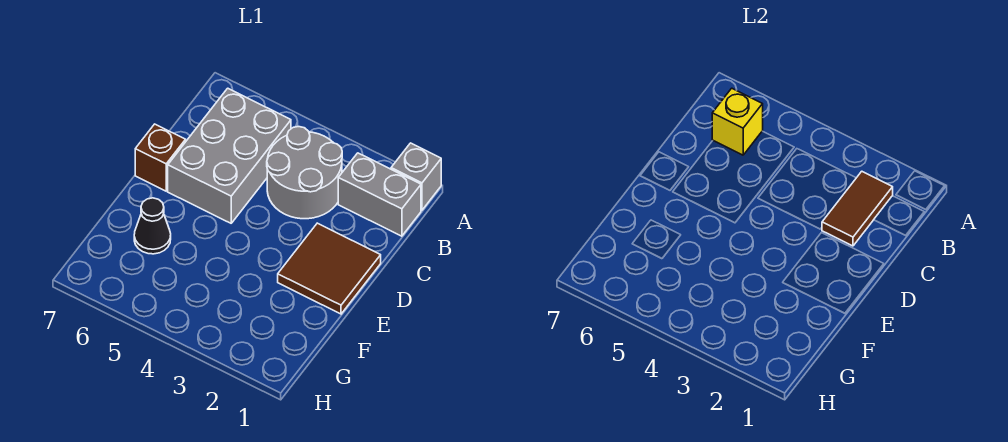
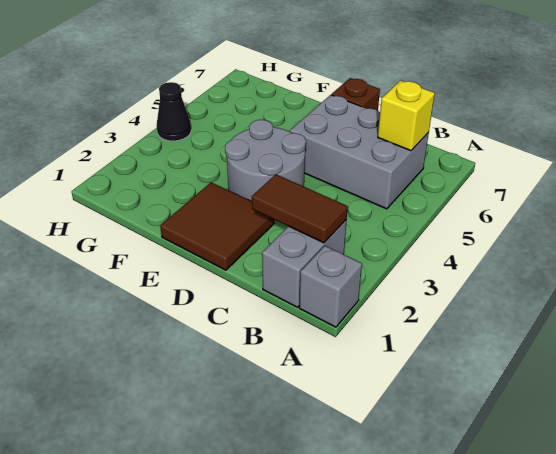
grey round brick B3:C4 level 1 -> grey round brick D3:E4 level 1
black cone F6 level 1 -> black cone H4 level 1

